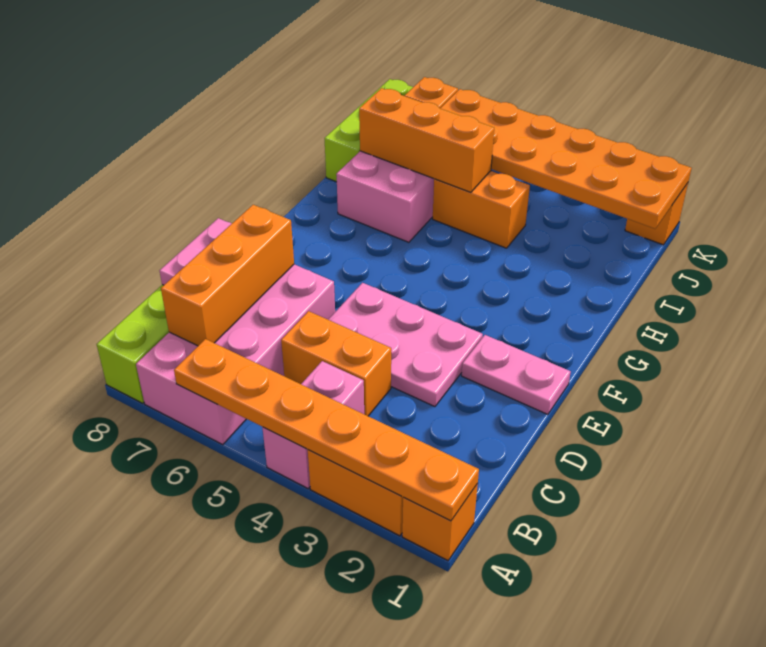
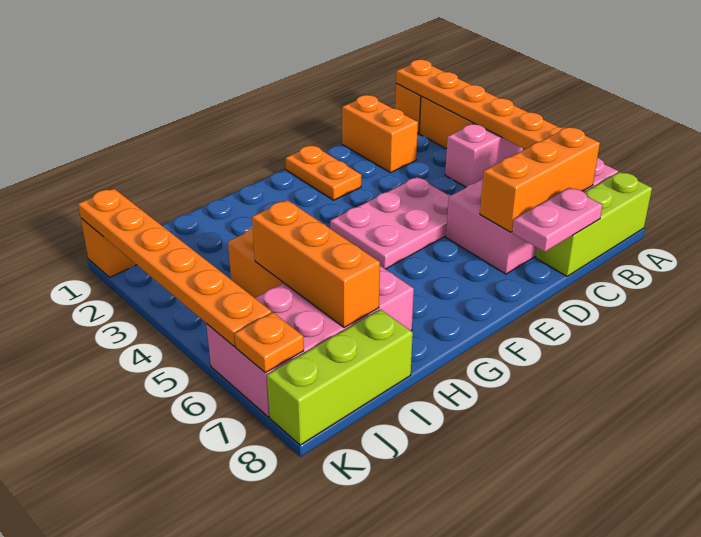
orange brick C4:C5 level 1 -> orange brick C1:C2 level 1
pink plate D3:E5 level 1 -> pink plate D4:F5 level 1
pink plate E1:E2 level 1 -> orange plate E1:E2 level 1
orange plate J1:K6 level 2 -> orange plate K1:K6 level 2

